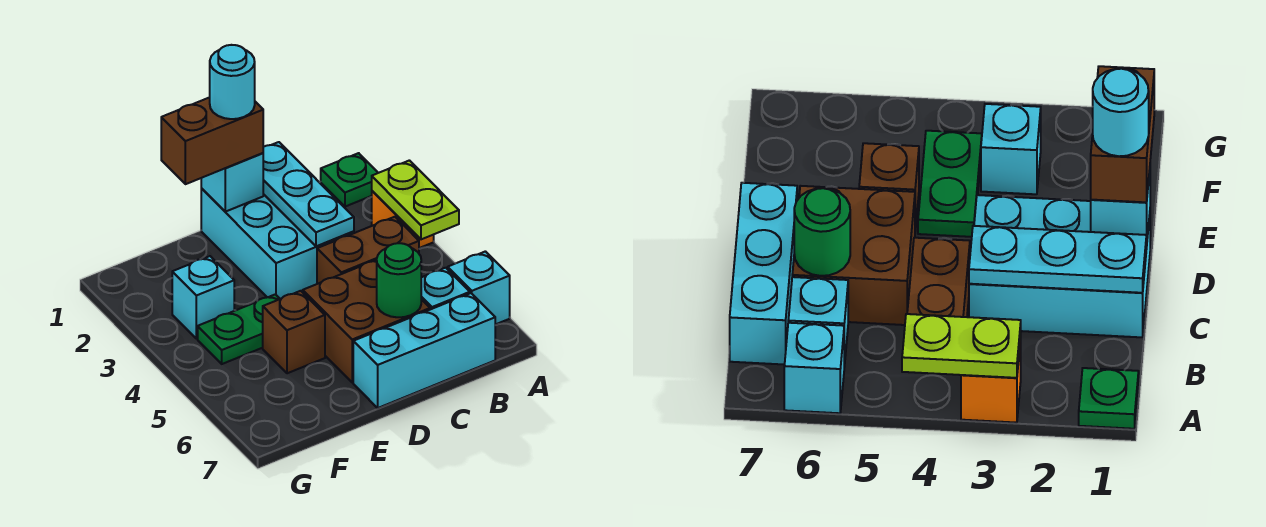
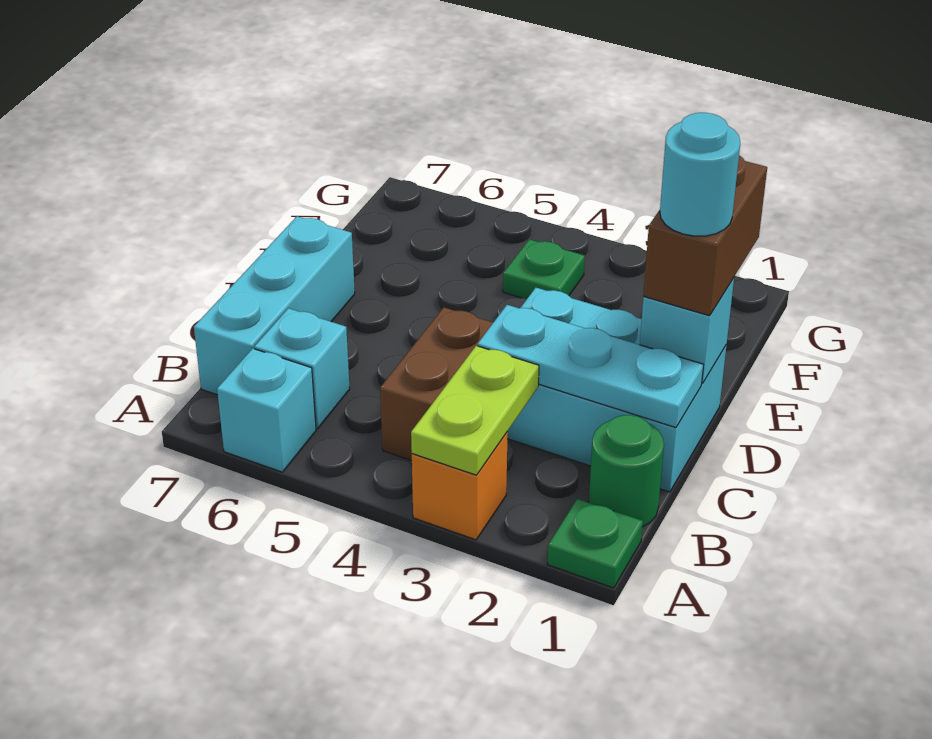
lime plate A3:A4 level 2 -> lime plate A3:B3 level 2
brown brick C5:D6 level 1 -> none
green round brick C6 level 2 -> green round brick B1 level 1
green plate E4:F4 level 1 -> green plate F4 level 1
brown brick E5 level 1 -> none
cyan brick F3 level 1 -> none

